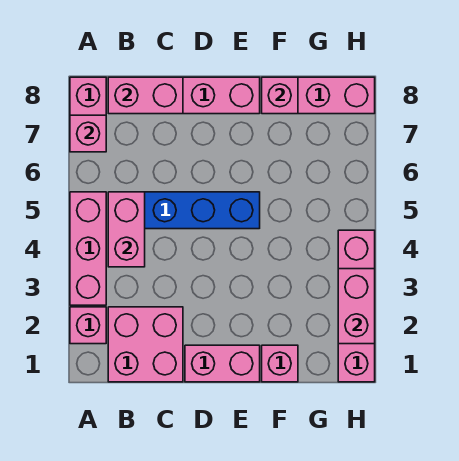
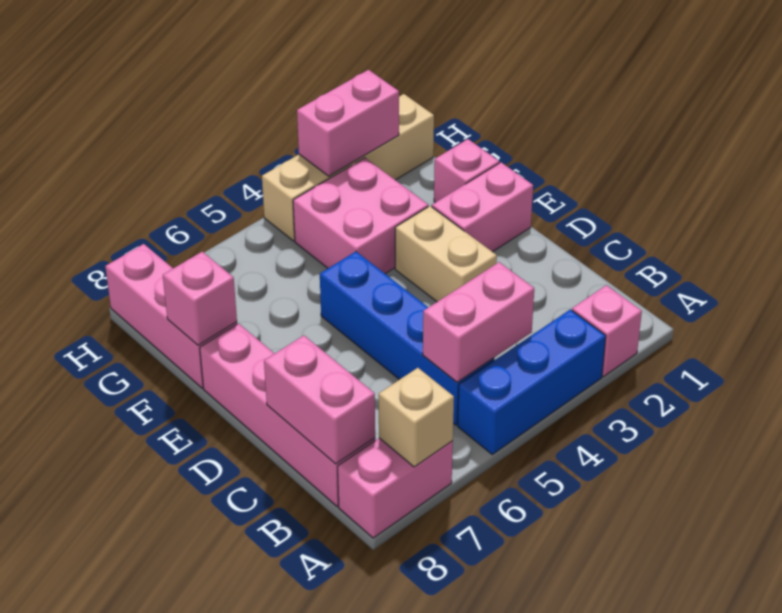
pink brick A3:A5 level 1 -> blue brick A3:A5 level 1
pink brick A7 level 2 -> tan brick A7 level 2
pink brick B1:C2 level 1 -> pink brick F3:G4 level 1
pink brick D1:E1 level 1 -> pink brick E1:E2 level 1
none -> tan brick D3:E3 level 1
pink brick H1:H4 level 1 -> tan brick H1:H4 level 1

